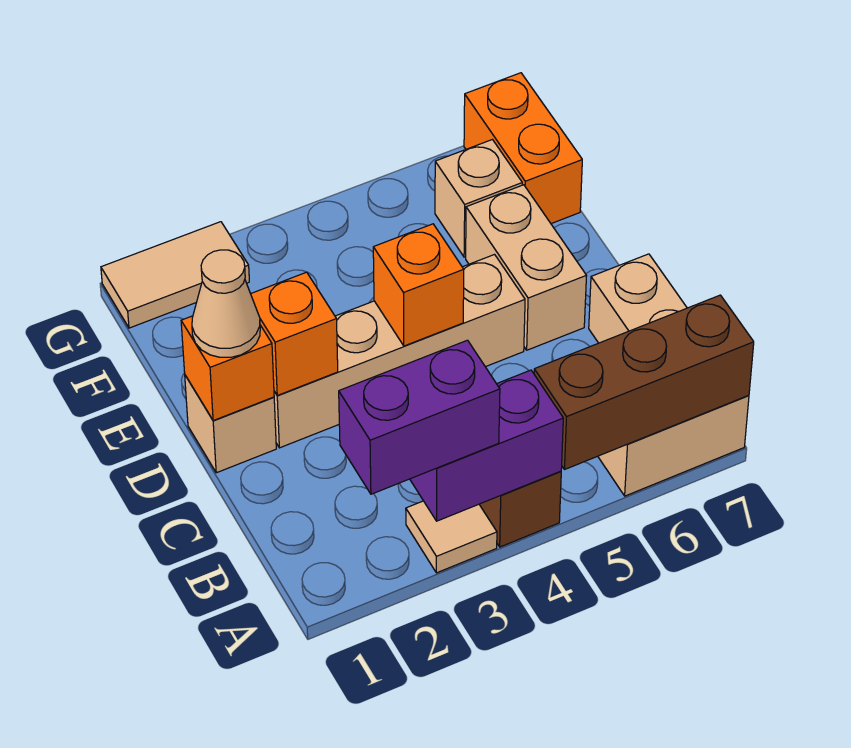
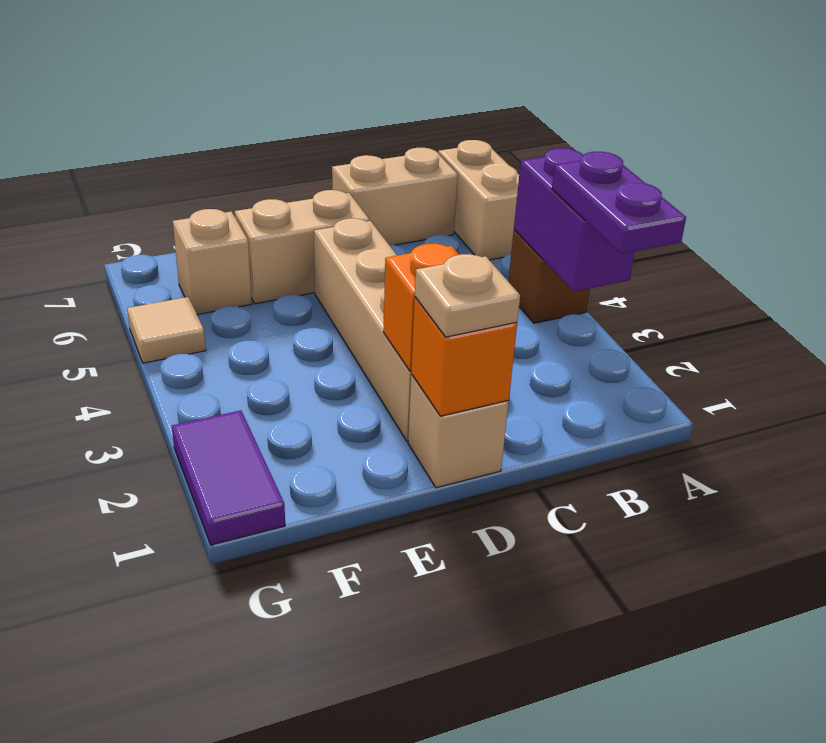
purple brick A2:A3 level 3 -> purple plate A2:A3 level 3
tan tile A3 level 1 -> tan tile G5 level 1
brown brick A5:A7 level 2 -> none
tan cone D1 level 3 -> tan plate D1 level 3
orange brick D4 level 2 -> none
orange brick F7:G7 level 1 -> none
tan tile G1:G2 level 1 -> purple tile G1:G2 level 1

